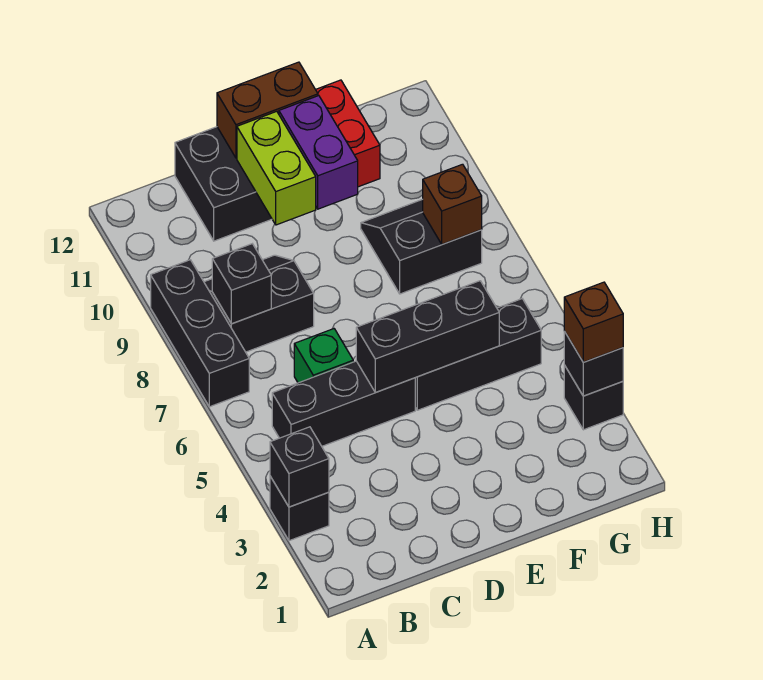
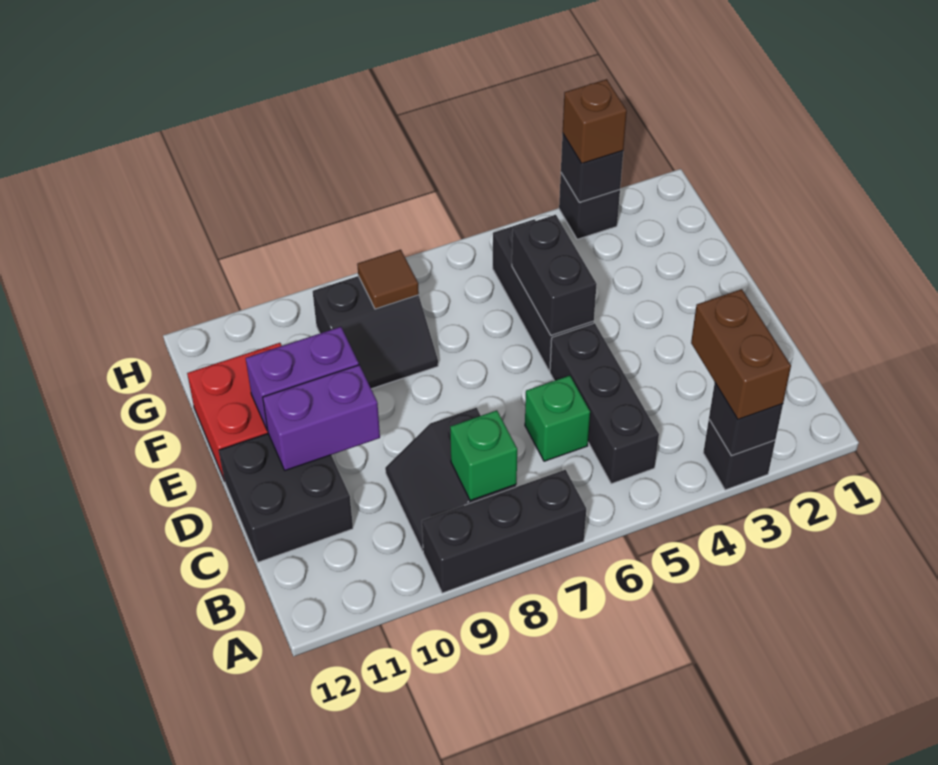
black brick B8 level 2 -> green brick B8 level 2
black brick D5:F5 level 2 -> black brick E5:F5 level 2
lime brick D10:D11 level 2 -> purple brick D10:D11 level 2
brown brick D12:E12 level 2 -> brown brick A3:B3 level 3
black slope F8:G9 level 1 top 8 -> black slope F8:G9 level 1 top G
brown brick G8 level 2 -> brown tile G8 level 2

